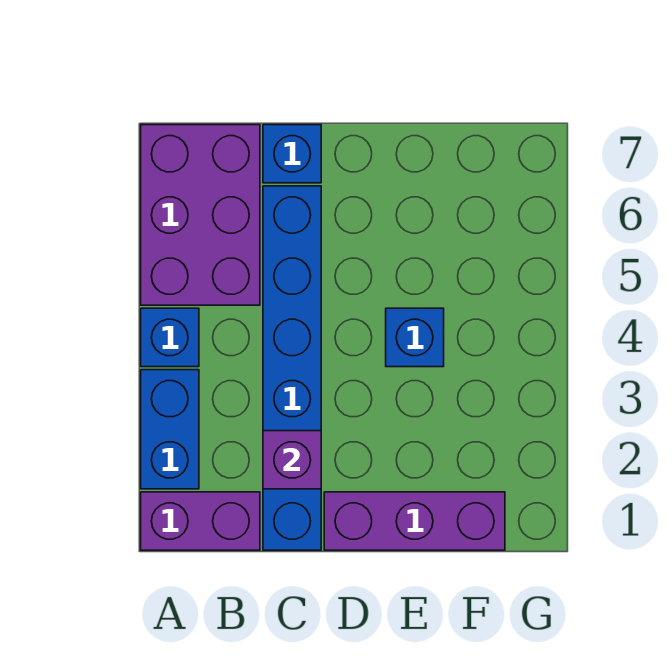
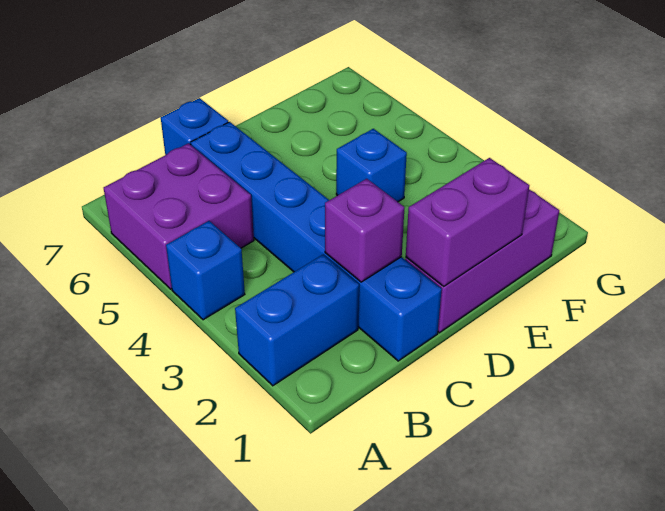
purple brick A1:B1 level 1 -> purple brick D1:E1 level 2
blue brick A2:A3 level 1 -> blue brick A2:B2 level 1
purple brick A5:B7 level 1 -> purple brick A5:B6 level 1

